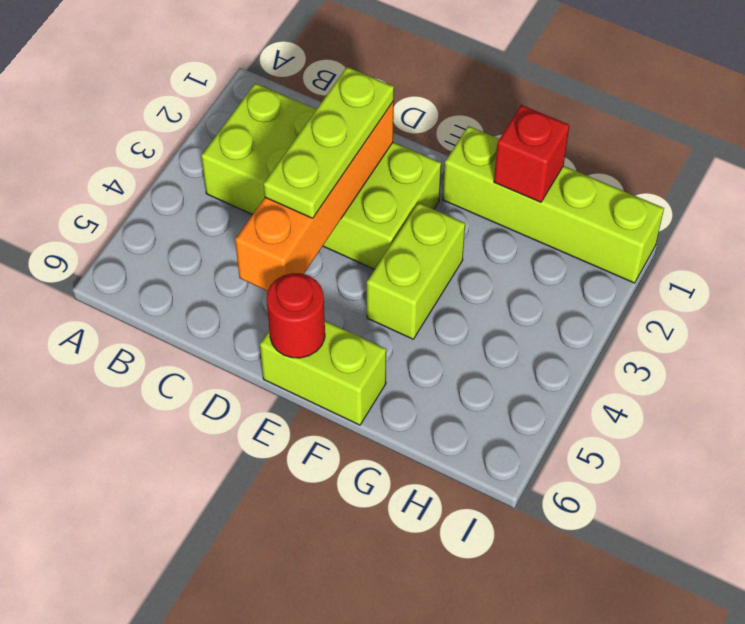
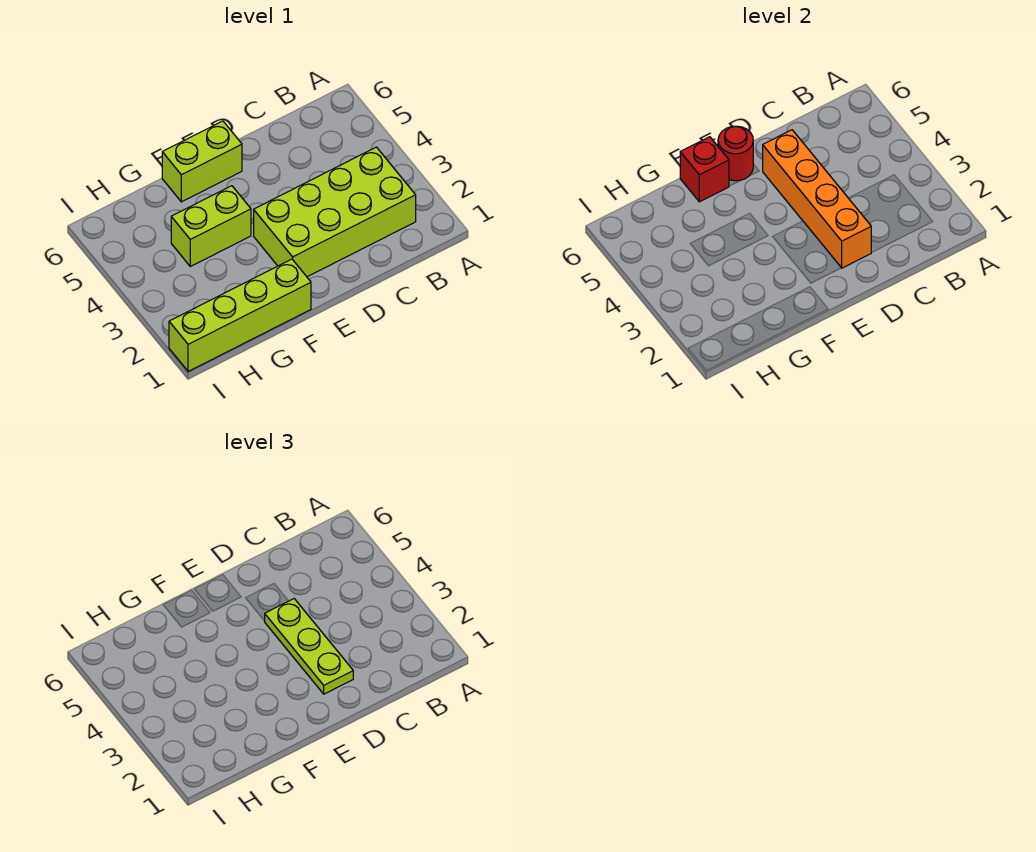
lime brick F3:F4 level 1 -> lime brick F4:G4 level 1
red brick G1 level 2 -> red brick F6 level 2

